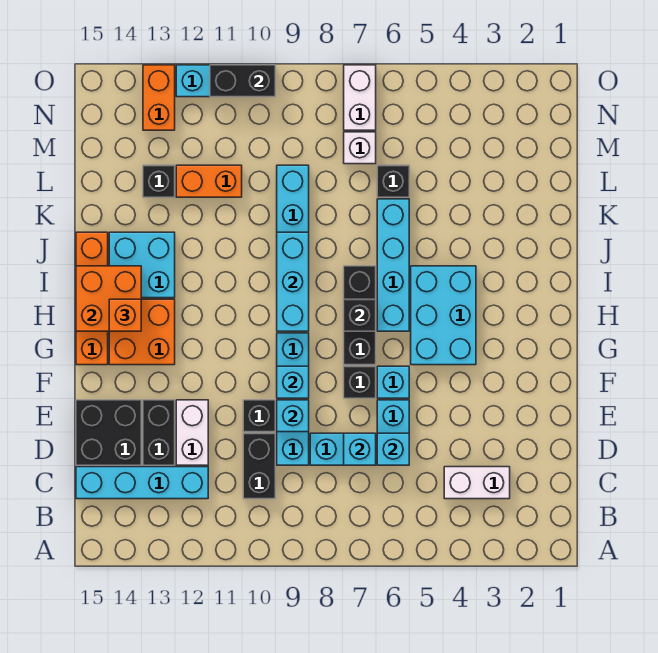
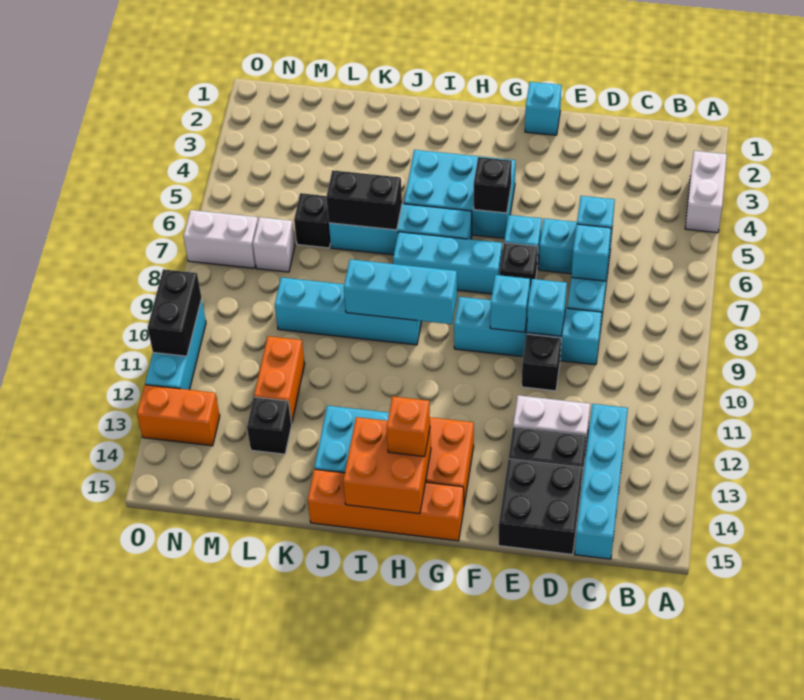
white brick C3:C4 level 1 -> white brick A3:A4 level 1
black brick C10:D10 level 1 -> black brick J6:K6 level 2
none -> cyan brick F1 level 1
black brick G7:I7 level 1 -> cyan brick G7:I7 level 1
black brick H7 level 2 -> black brick G5 level 2

